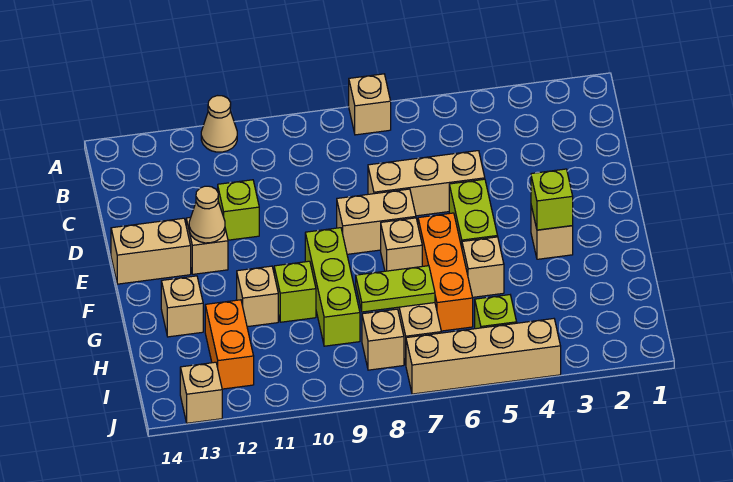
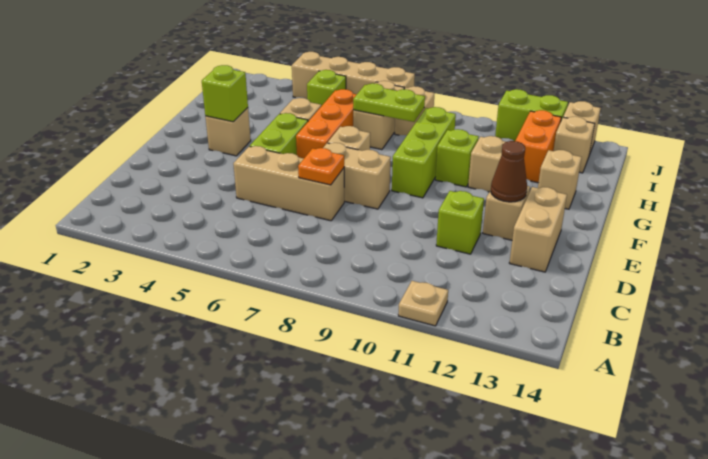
tan brick A7 level 1 -> tan brick I13 level 1
tan cone A11 level 1 -> tan plate A11 level 1
none -> orange plate D7 level 2
tan cone E12 level 2 -> brown cone E12 level 2
tan brick E13:E14 level 1 -> tan brick D13:E13 level 1
none -> lime brick J11:J12 level 1

